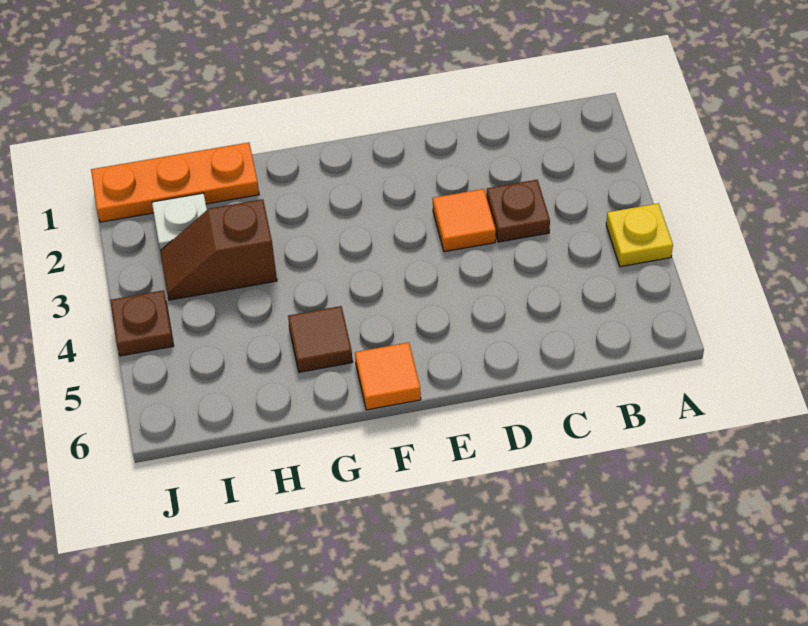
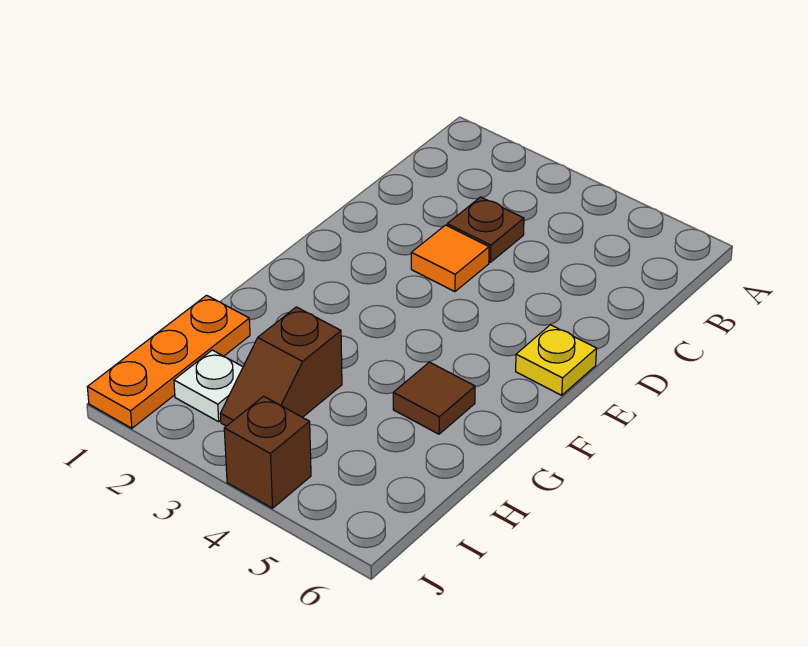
yellow plate A4 level 1 -> yellow plate E6 level 1
orange tile F6 level 1 -> none
brown plate J4 level 1 -> brown brick J4 level 1

